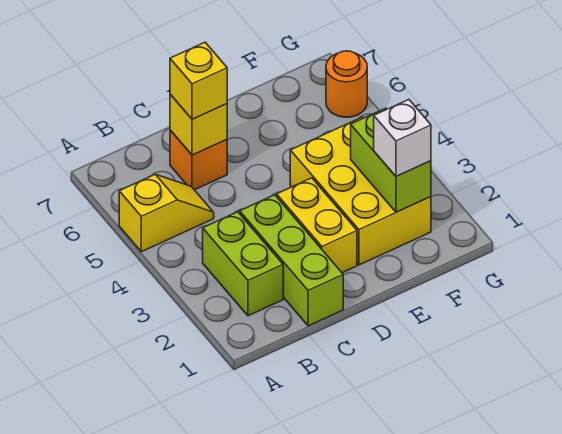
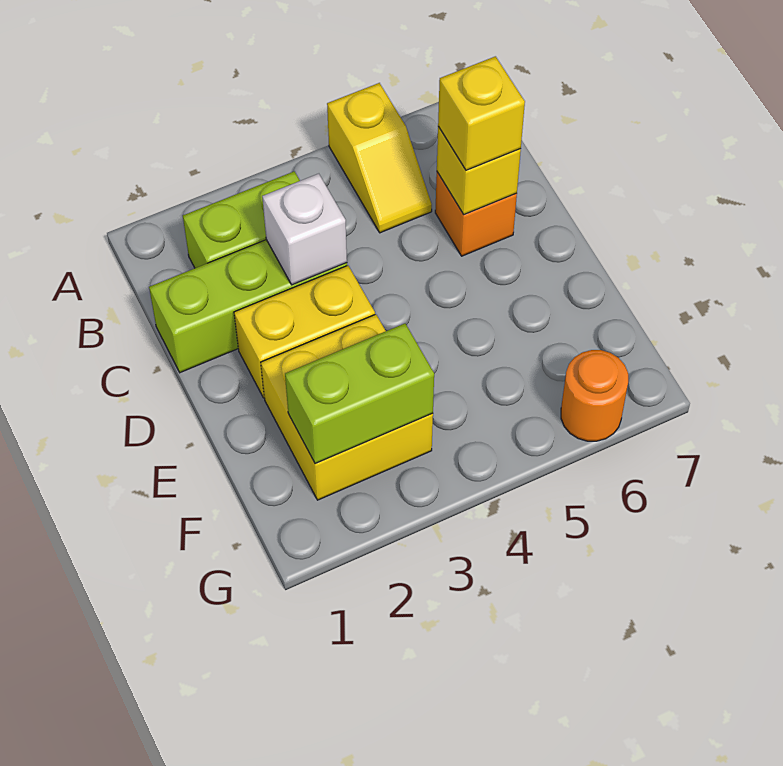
yellow brick E2:F4 level 1 -> yellow brick E2:F3 level 1
white brick F2 level 3 -> white brick C3 level 2

